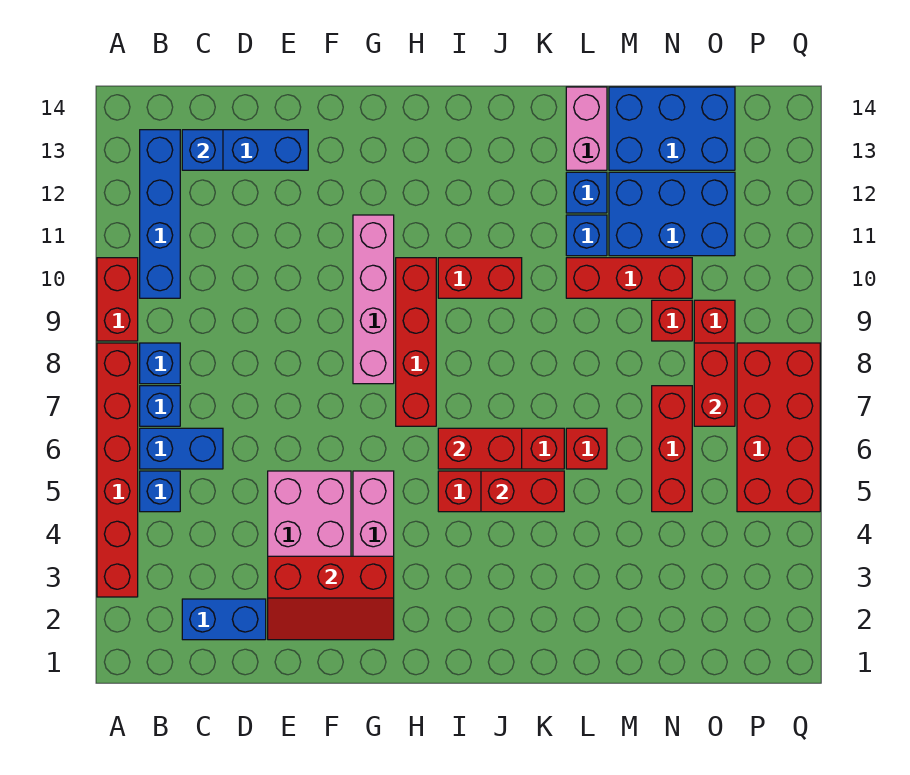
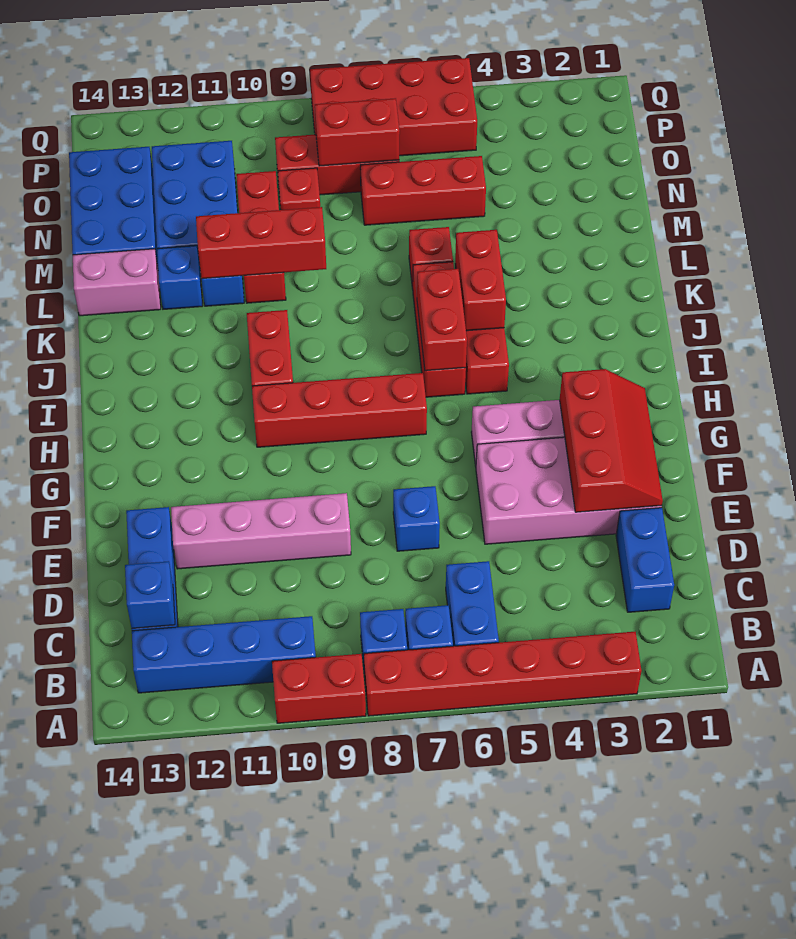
blue brick B5 level 1 -> blue brick E7 level 1
pink brick G8:G11 level 1 -> pink brick E9:E12 level 1
none -> red brick L9:L11 level 2

